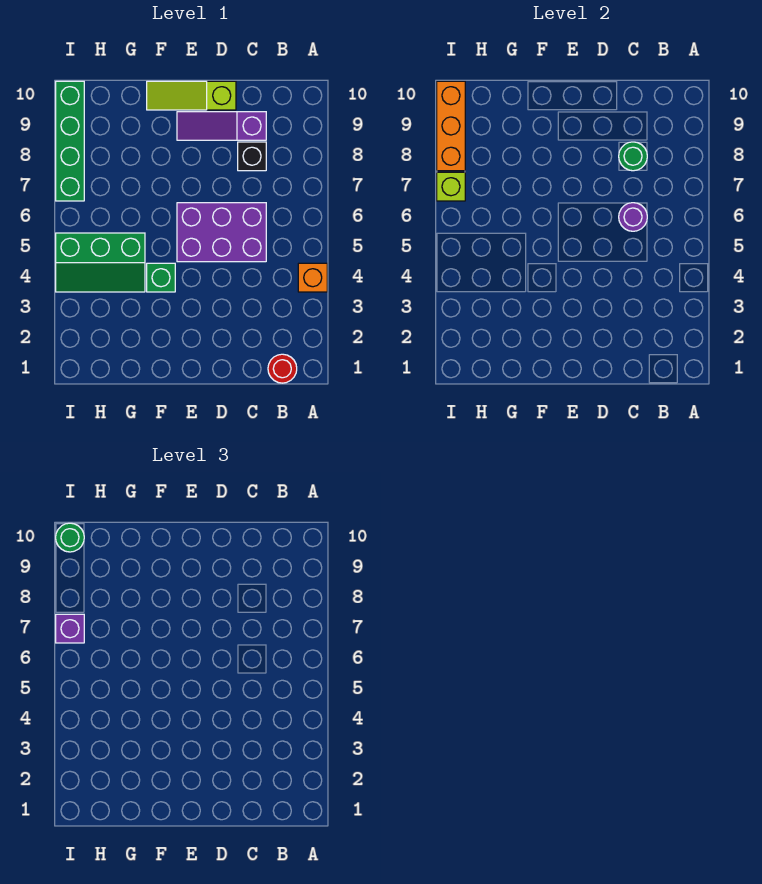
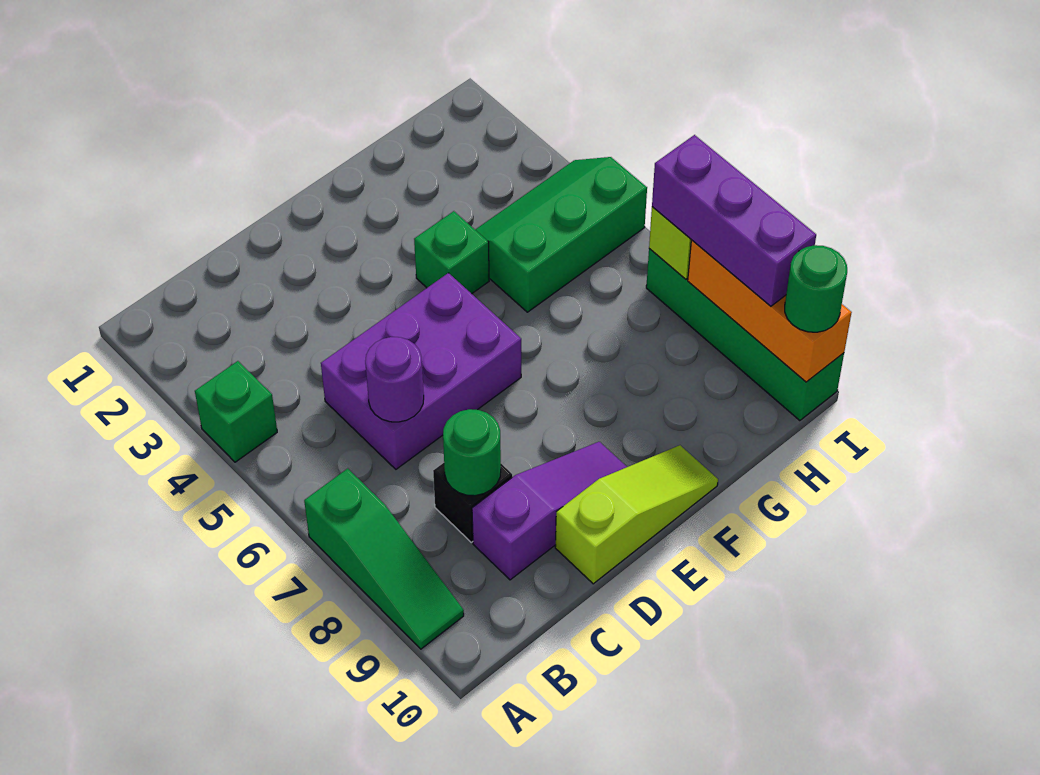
orange brick A4 level 1 -> green brick A4 level 1
none -> green slope A7:A9 level 1 top 7
red round brick B1 level 1 -> none
purple brick I7 level 3 -> purple brick I7:I9 level 3

